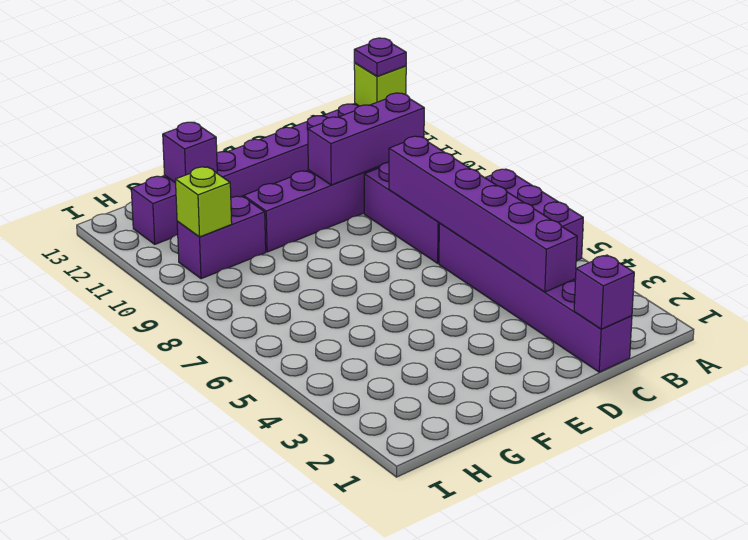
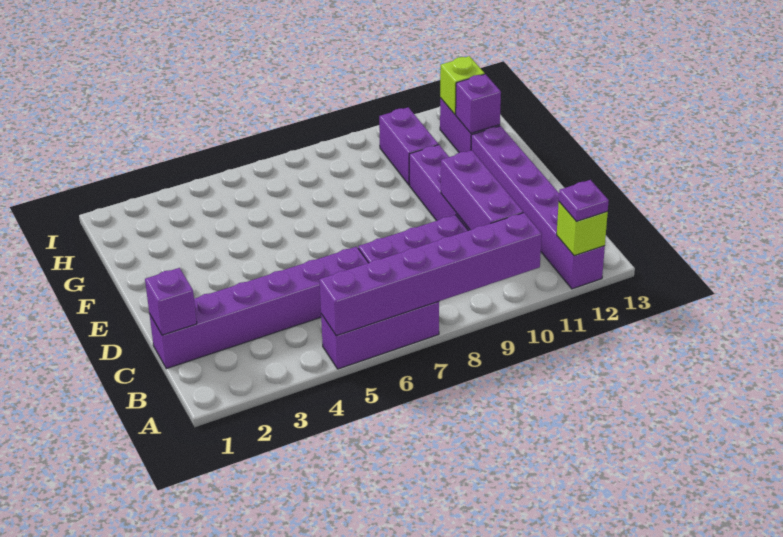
purple brick C3:C8 level 2 -> purple brick A5:A10 level 2
lime brick H10 level 2 -> lime brick H12 level 2

